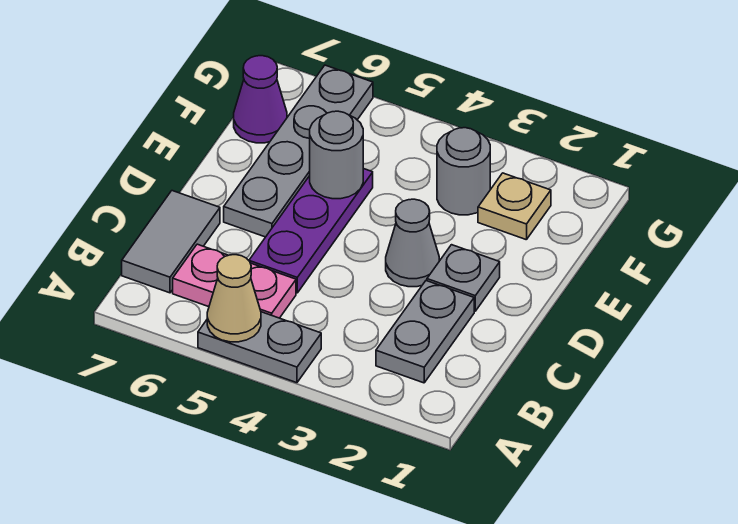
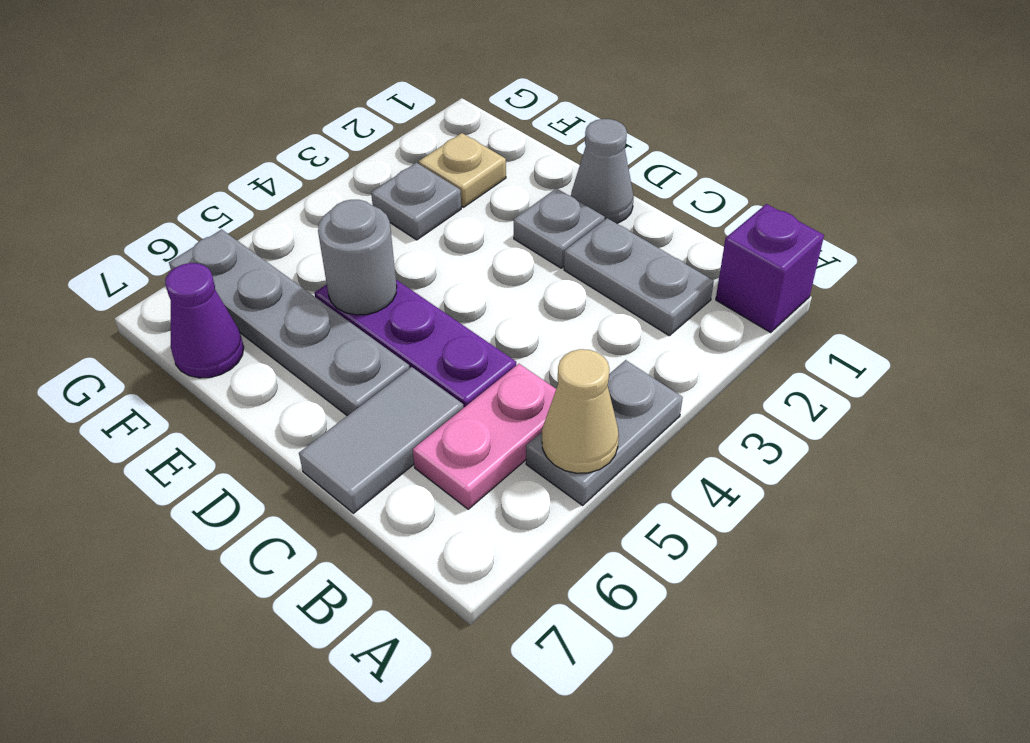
none -> purple brick A1 level 1
grey tile B7:C7 level 1 -> grey tile C6:C7 level 1
grey cone D3 level 1 -> grey cone D1 level 1
grey round brick F3 level 1 -> grey plate F3 level 1

